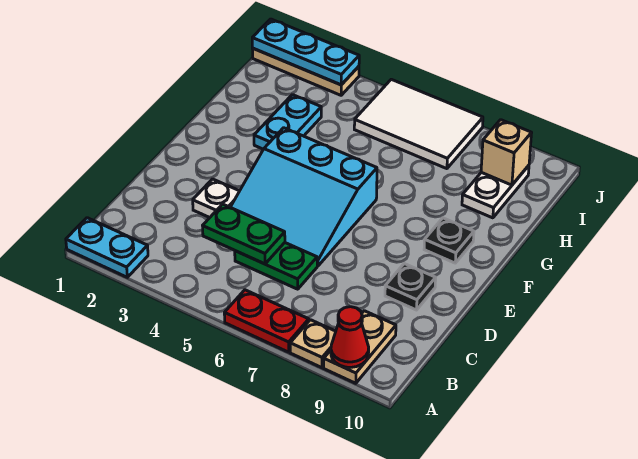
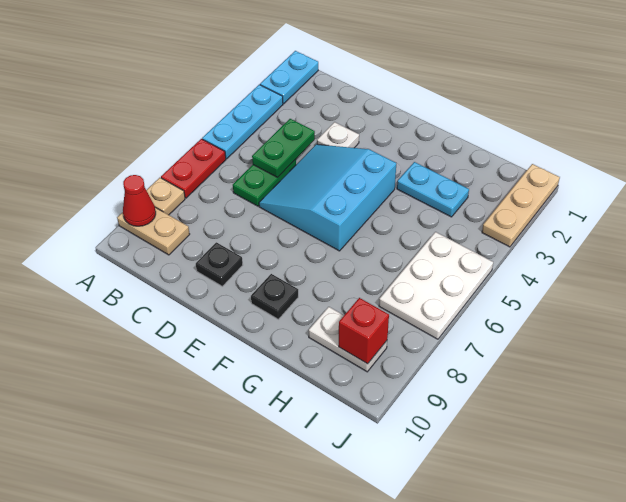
white tile I5:J7 level 1 -> white plate I5:J7 level 1
tan brick I9 level 2 -> red brick I9 level 2
cyan plate J1:J3 level 2 -> cyan plate A3:A5 level 1

